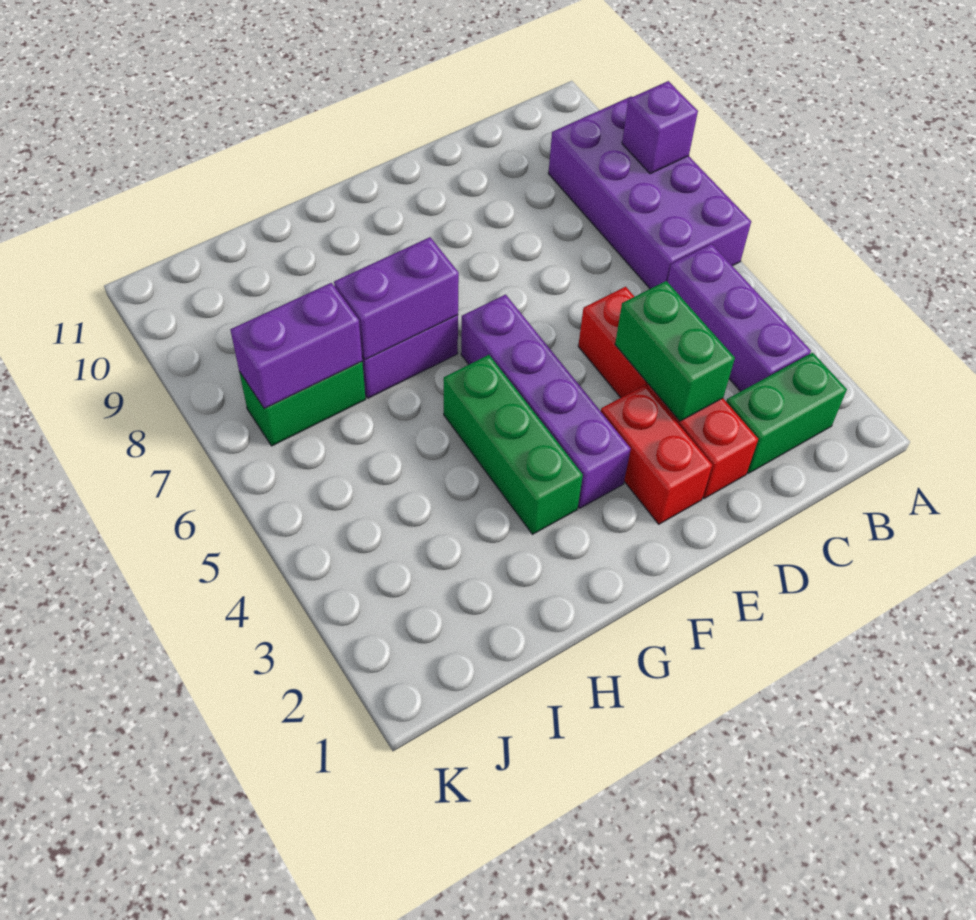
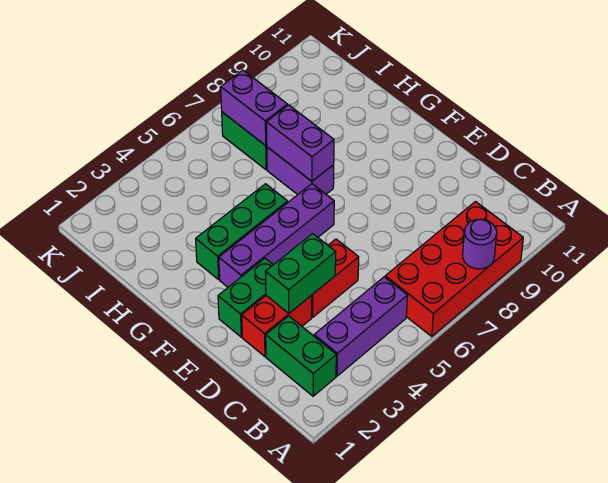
purple brick A6:B9 level 1 -> red brick A6:B9 level 1
purple brick A8 level 2 -> purple round brick A8 level 2
red brick E2:E3 level 1 -> green brick E2:E3 level 1

